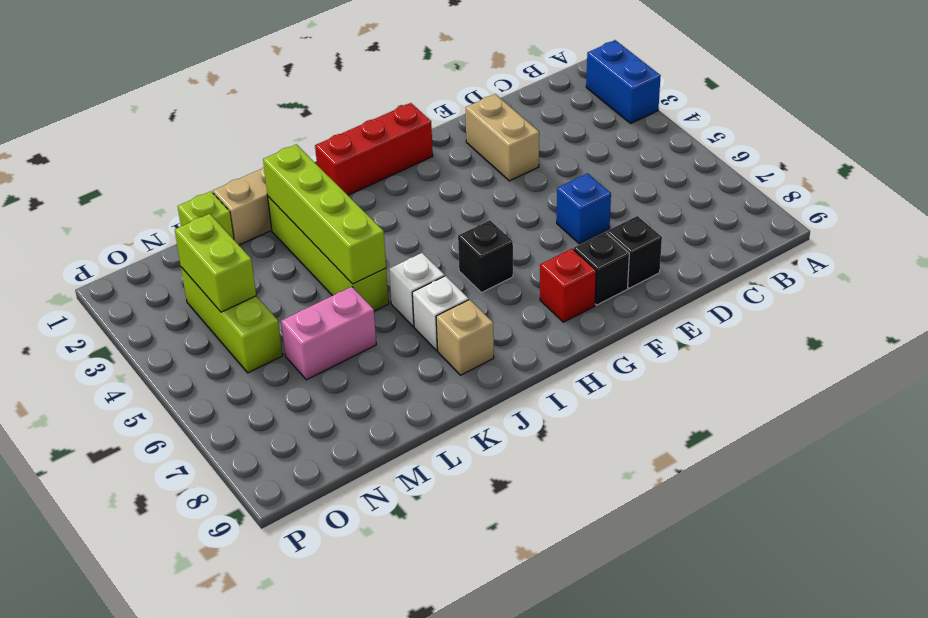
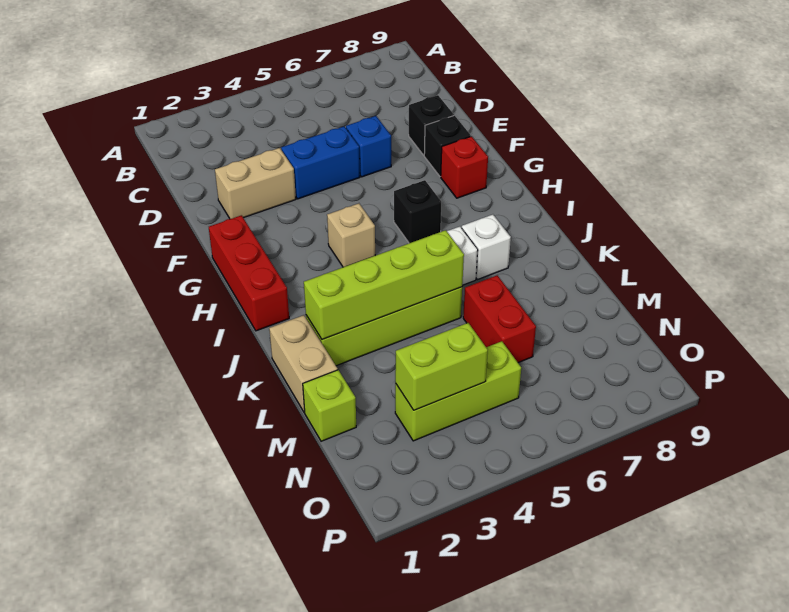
blue brick A2:A3 level 1 -> blue brick E4:E5 level 1
tan brick J8 level 1 -> tan brick H4 level 1
pink brick L6:M6 level 1 -> red brick L6:M6 level 1

